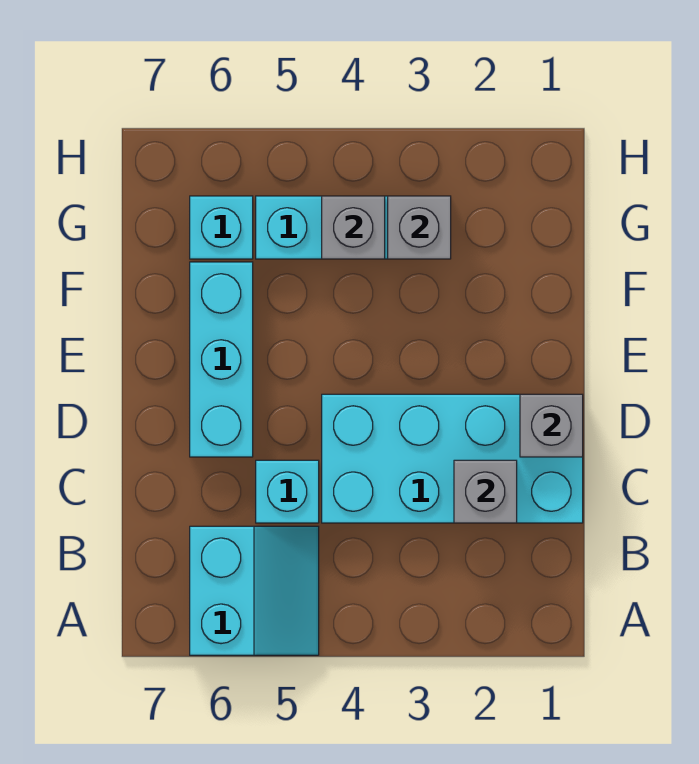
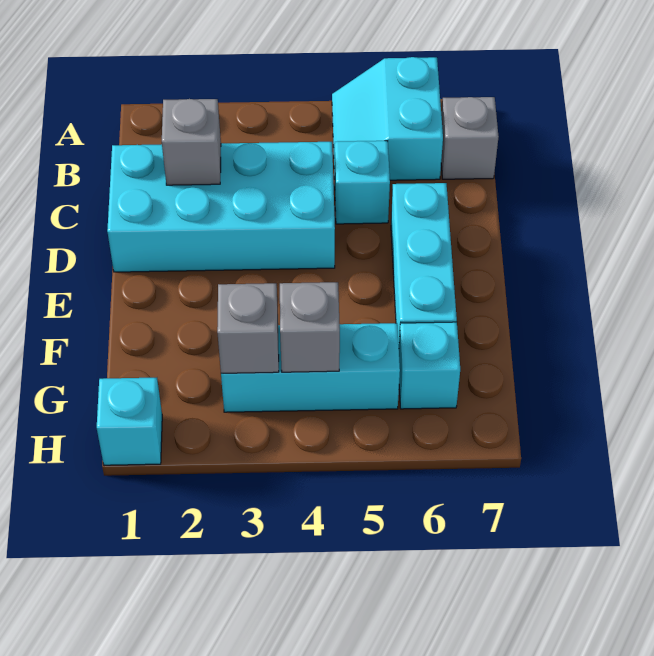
grey brick D1 level 2 -> grey brick B7 level 1
none -> cyan brick H1 level 1

